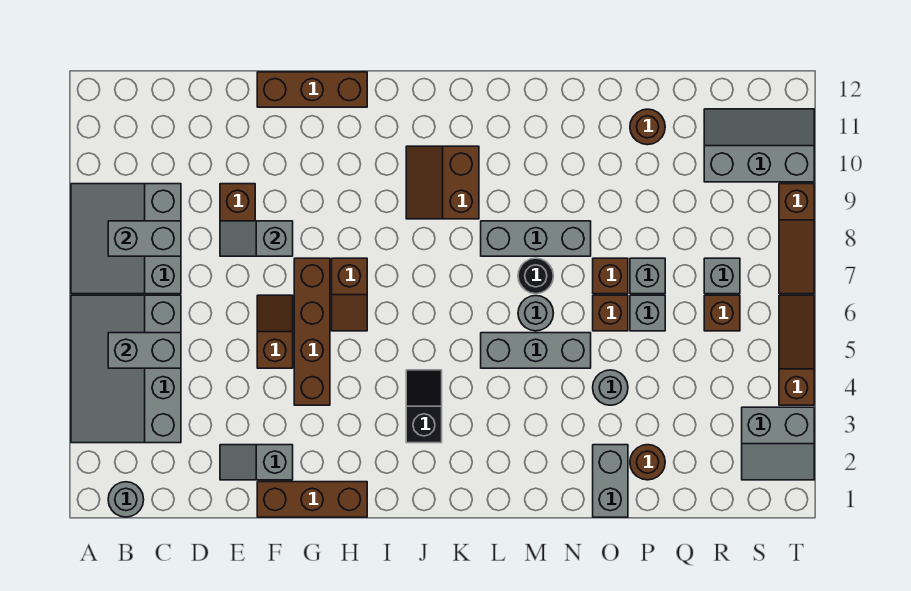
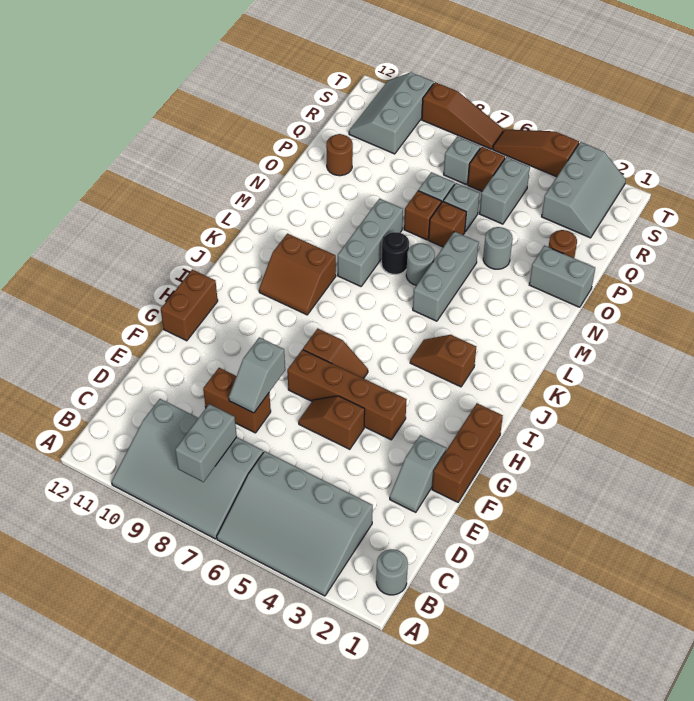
grey slope A7:C9 level 1 top C -> grey slope A7:C10 level 1 top C
grey brick B5:C5 level 2 -> grey brick Q5:R5 level 1
brown brick F12:H12 level 1 -> brown brick G12:H12 level 1
black slope J3:J4 level 1 top 3 -> brown slope J3:J4 level 1 top 3
grey slope S2:T3 level 1 top 3 -> grey slope R2:T3 level 1 top 3

